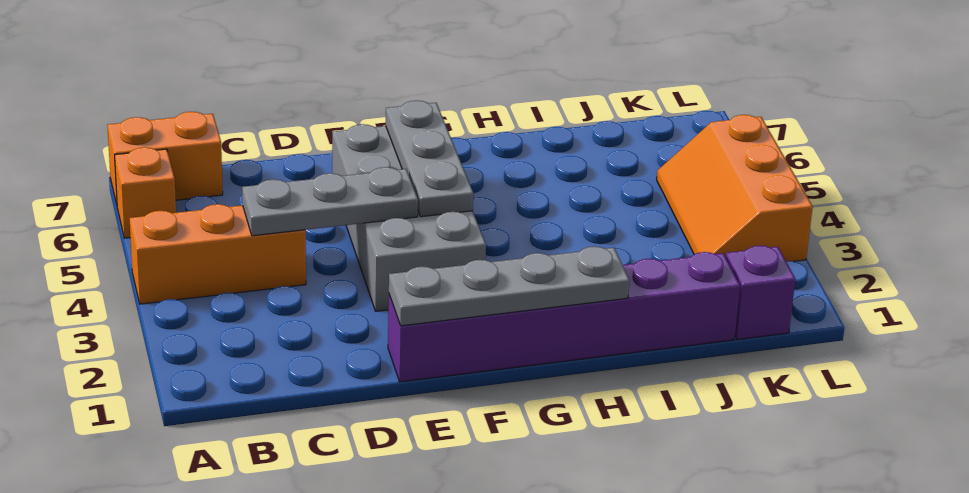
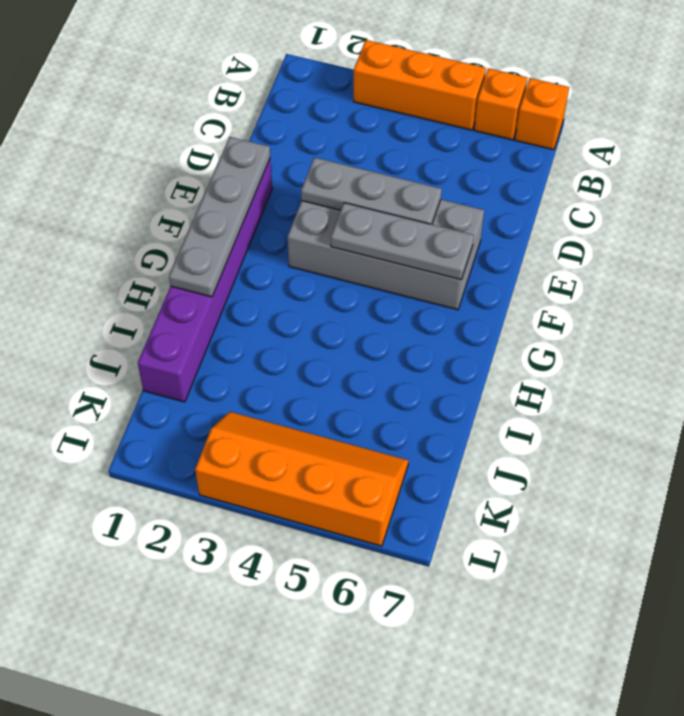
orange brick A4:C4 level 1 -> orange brick A3:A5 level 1
orange brick A7:B7 level 1 -> orange brick A7 level 1
grey plate C4:E4 level 2 -> grey plate E3:E5 level 2
purple brick K1 level 1 -> none
orange slope K3:L5 level 1 top L -> orange slope K3:L6 level 1 top L

